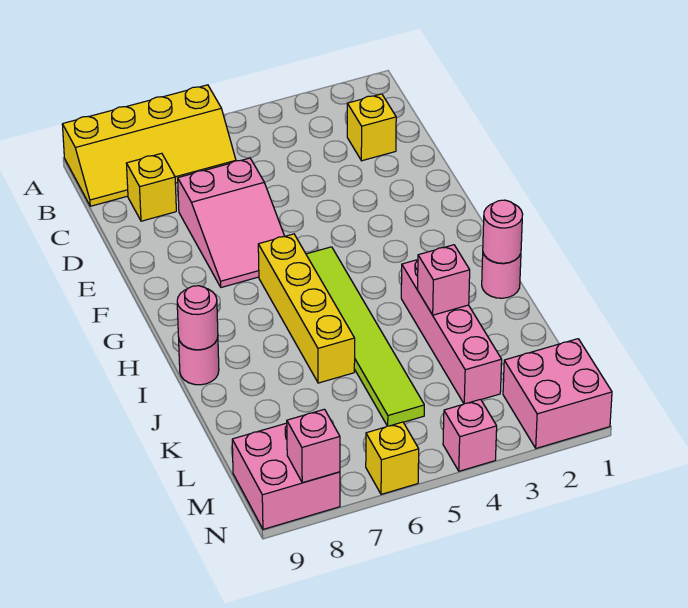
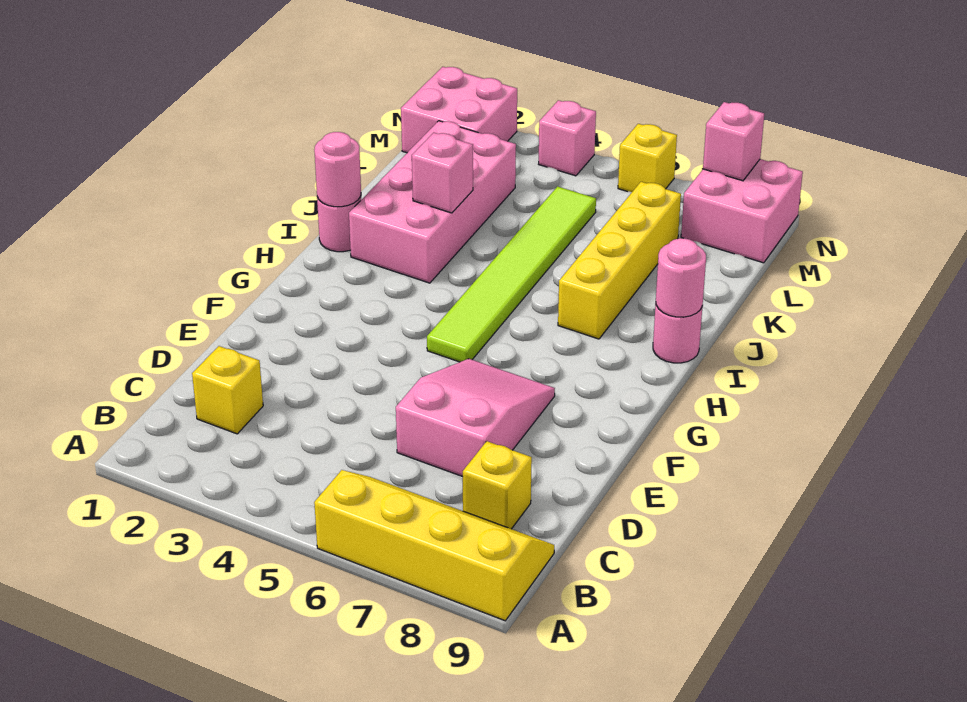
yellow brick G6:J6 level 1 -> yellow brick I7:L7 level 1
pink brick I3:L3 level 1 -> pink brick I2:L3 level 1

